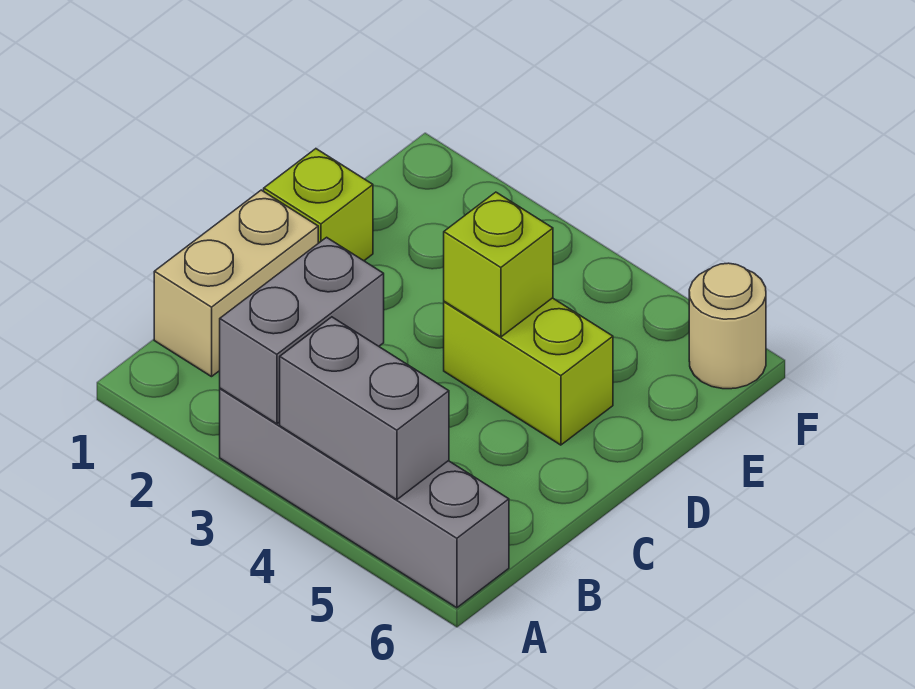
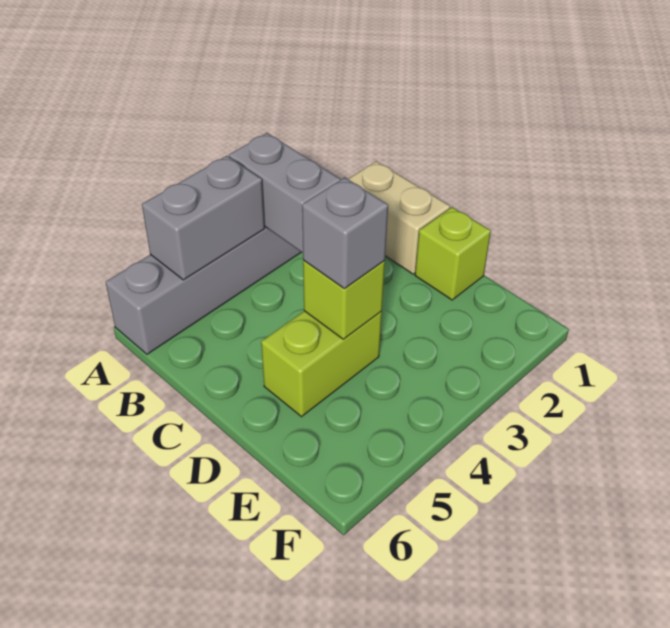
none -> grey brick D4 level 3
tan round brick F6 level 1 -> none

